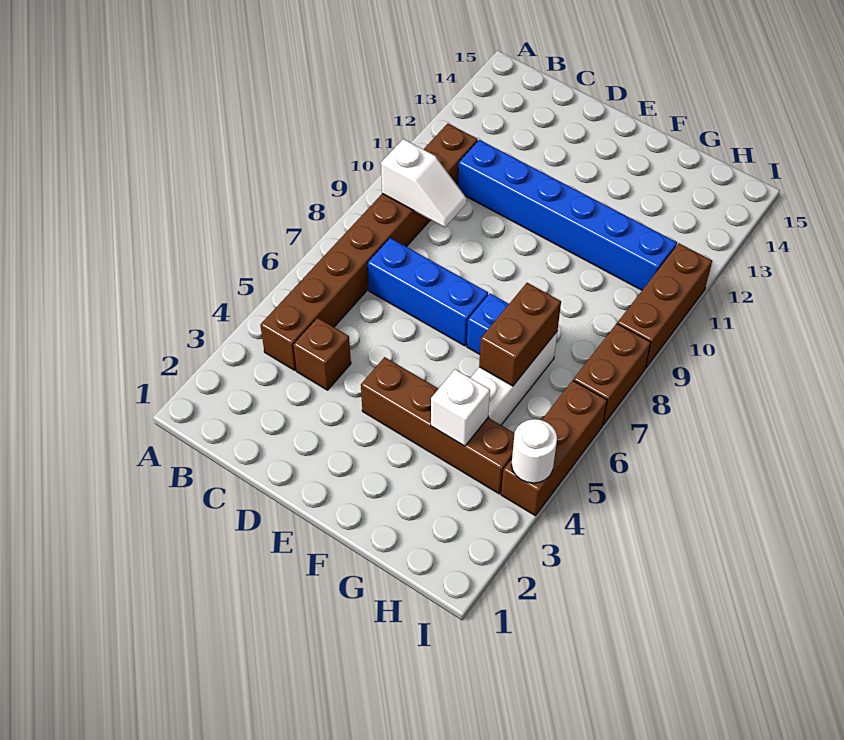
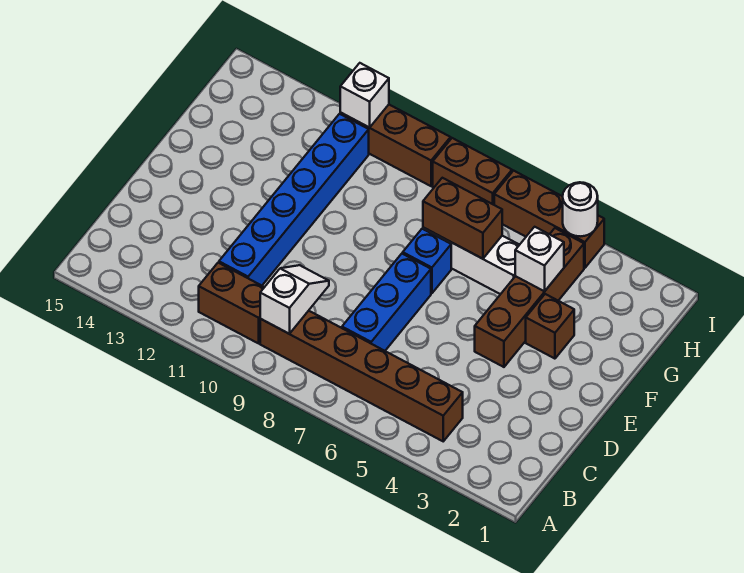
brown brick C4 level 1 -> brown brick F3 level 1
none -> white brick I11 level 2

